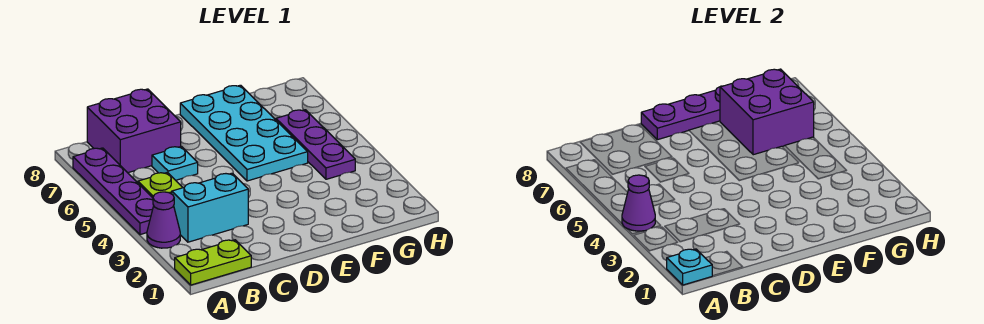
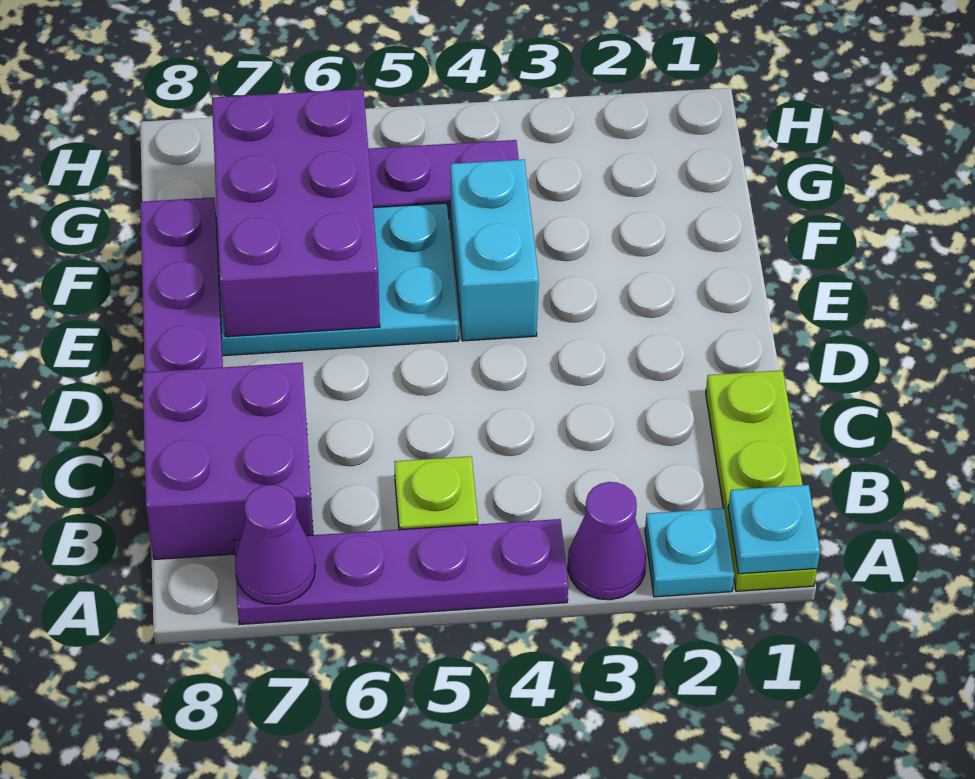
lime plate A1:B1 level 1 -> lime plate A1:C1 level 1
purple cone A4 level 2 -> purple cone A7 level 2
cyan brick B3:C3 level 1 -> cyan brick E4:F4 level 1
cyan plate C6 level 1 -> cyan plate A2 level 1
purple brick F6:G7 level 2 -> purple brick E6:G7 level 2

